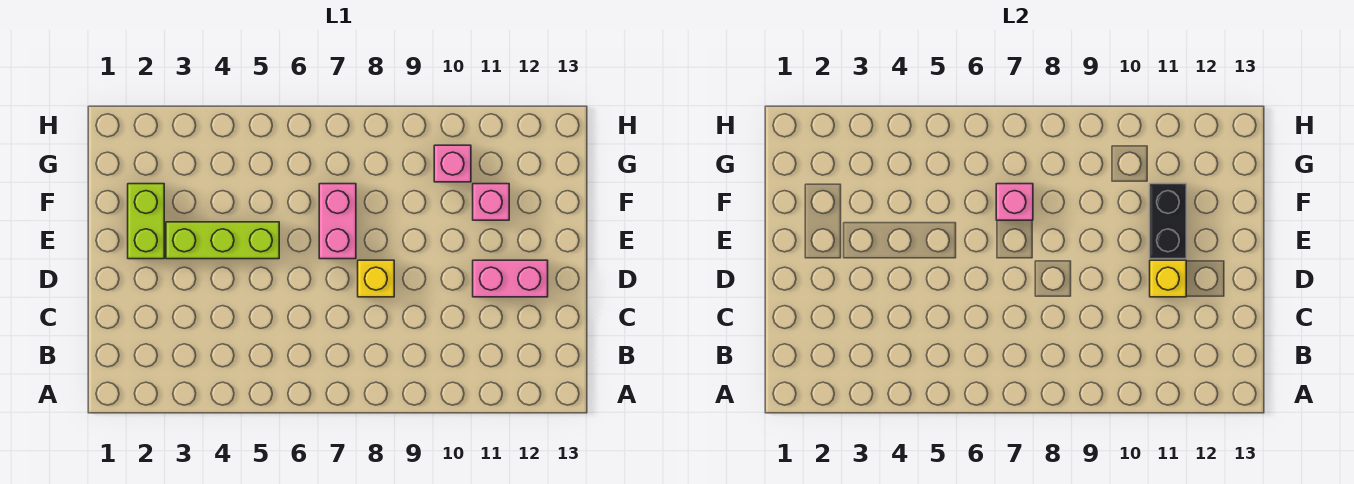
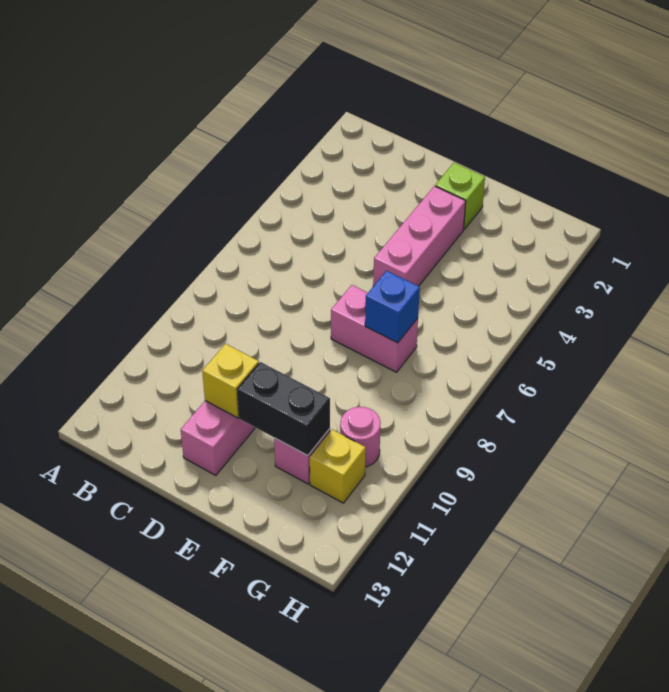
yellow brick D8 level 1 -> yellow brick G11 level 1
lime brick E2:F2 level 1 -> lime brick E2 level 1
lime brick E3:E5 level 1 -> pink brick E3:E5 level 1
pink brick F7 level 2 -> blue brick F7 level 2
pink brick G10 level 1 -> pink round brick G10 level 1

